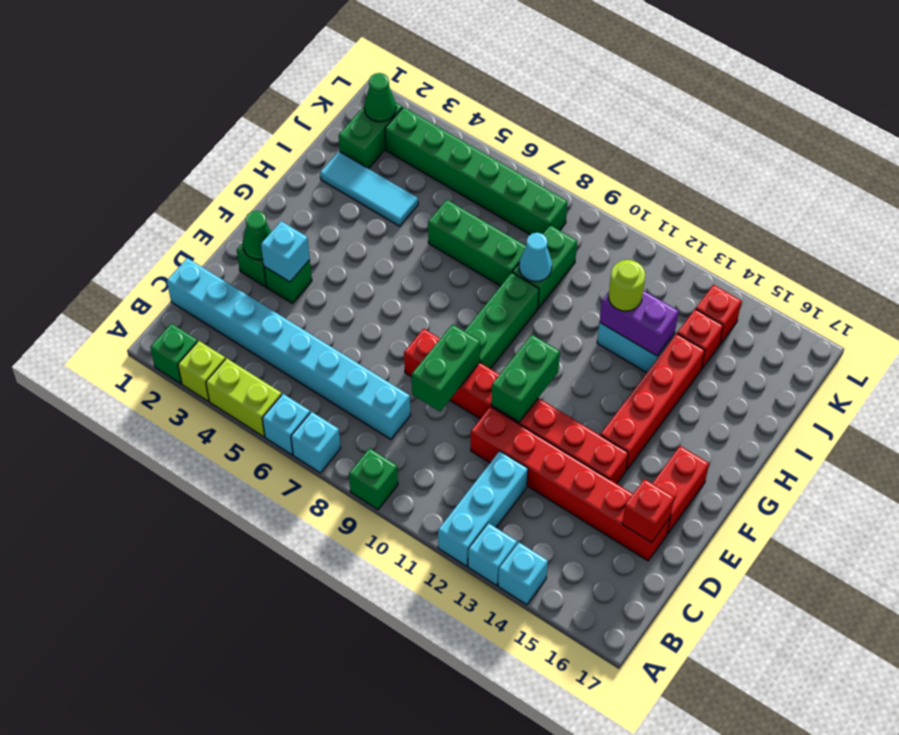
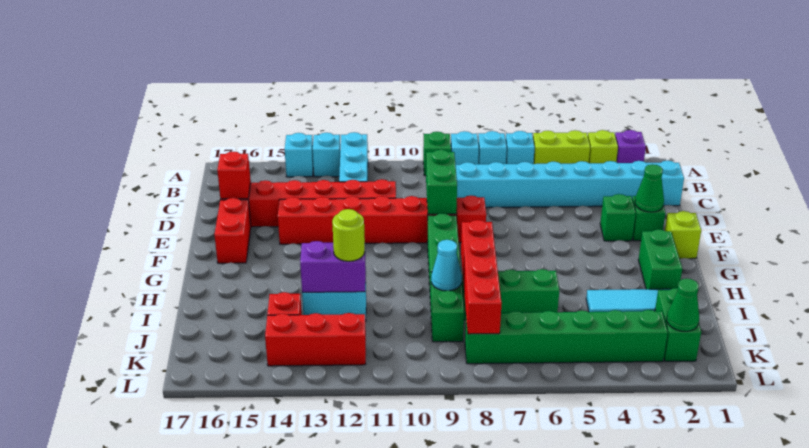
green brick A2 level 1 -> purple brick A2 level 1
cyan brick E3 level 2 -> cyan brick A8 level 1
green brick E11:F11 level 2 -> green brick G2:H2 level 1
none -> lime brick F1 level 1
red brick F14:I14 level 1 -> red brick H8:K8 level 2
red brick K14 level 1 -> red brick K12:K14 level 1

